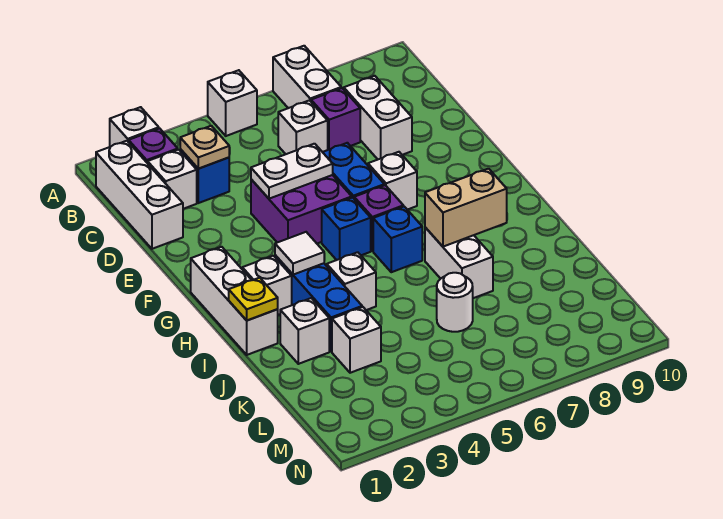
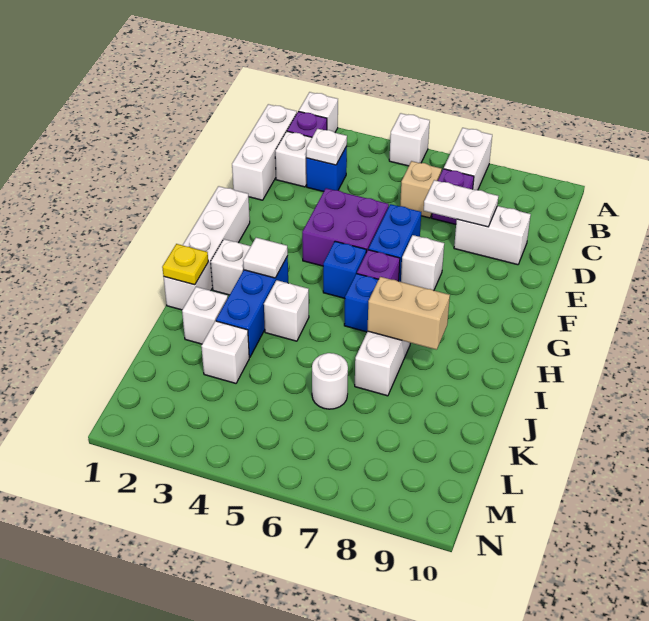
tan plate C3 level 2 -> white plate C3 level 2
white brick C6 level 1 -> tan brick C6 level 1
white brick C8:D8 level 1 -> white brick D8:D9 level 1
white plate E4:E5 level 2 -> white plate D7:D8 level 2
white brick G1:I1 level 1 -> white brick F1:I1 level 1

